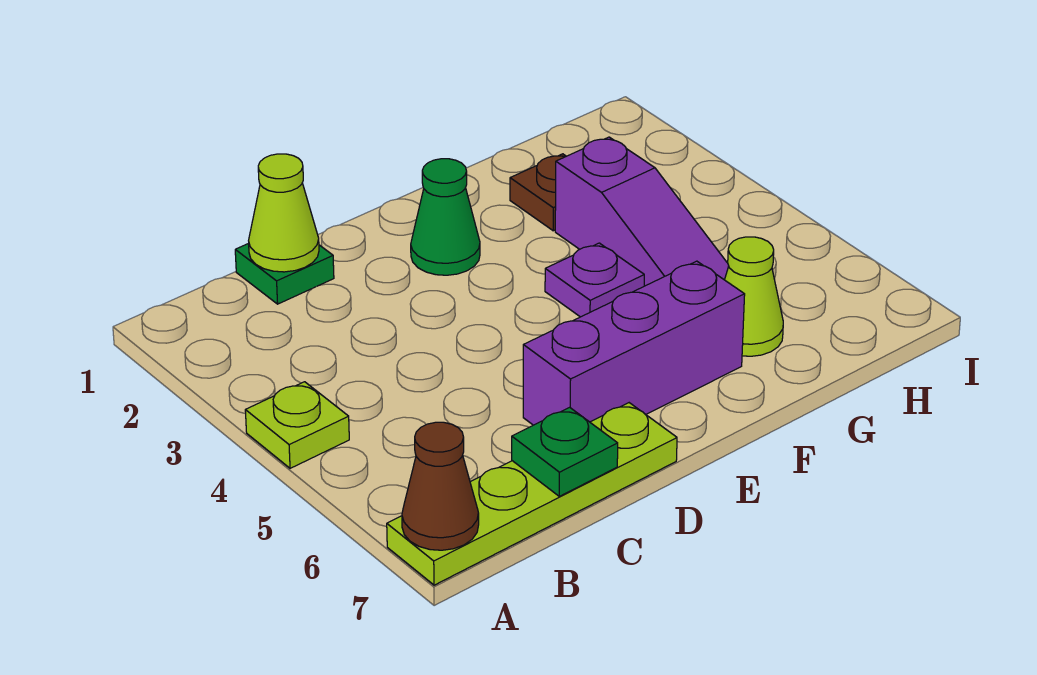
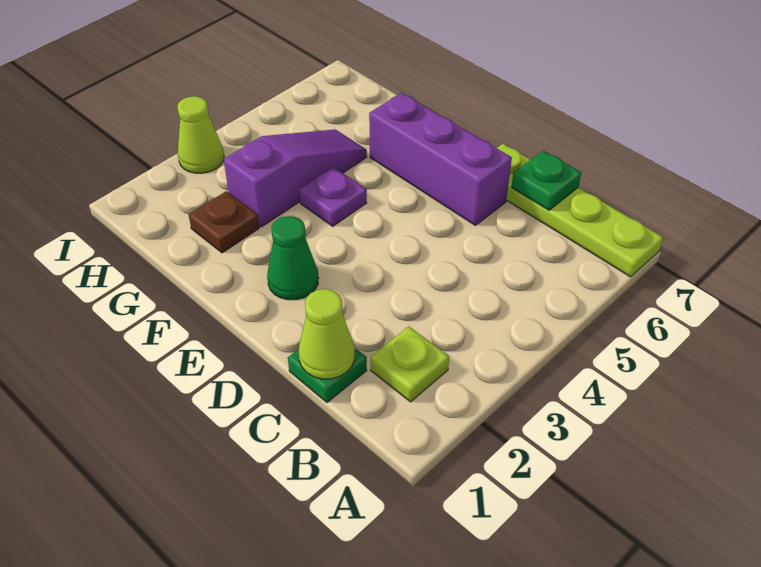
lime plate A4 level 1 -> lime plate B2 level 1
brown cone A7 level 2 -> none
lime cone G6 level 1 -> lime cone I3 level 1

